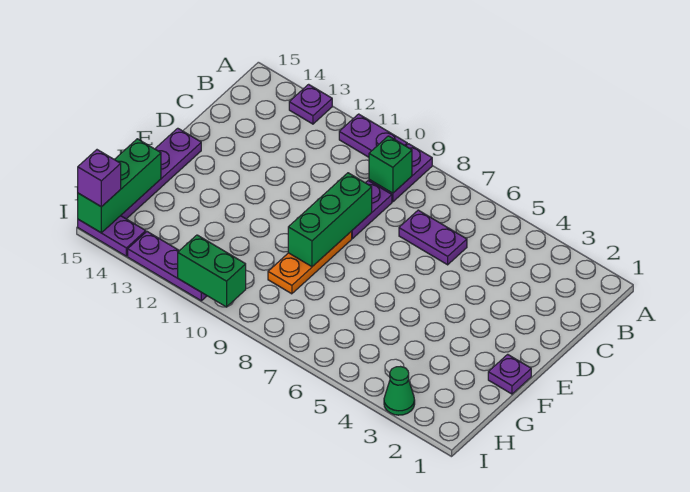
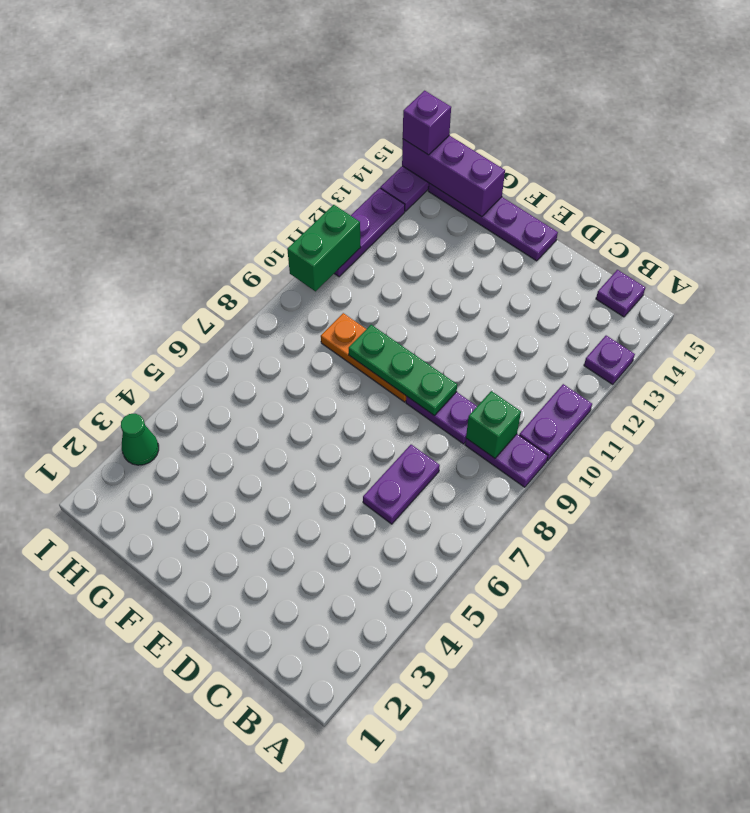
green brick D9:F9 level 2 -> green plate D9:F9 level 2
purple plate F1 level 1 -> purple plate B15 level 1
green brick G15:I15 level 2 -> purple brick G15:I15 level 2

